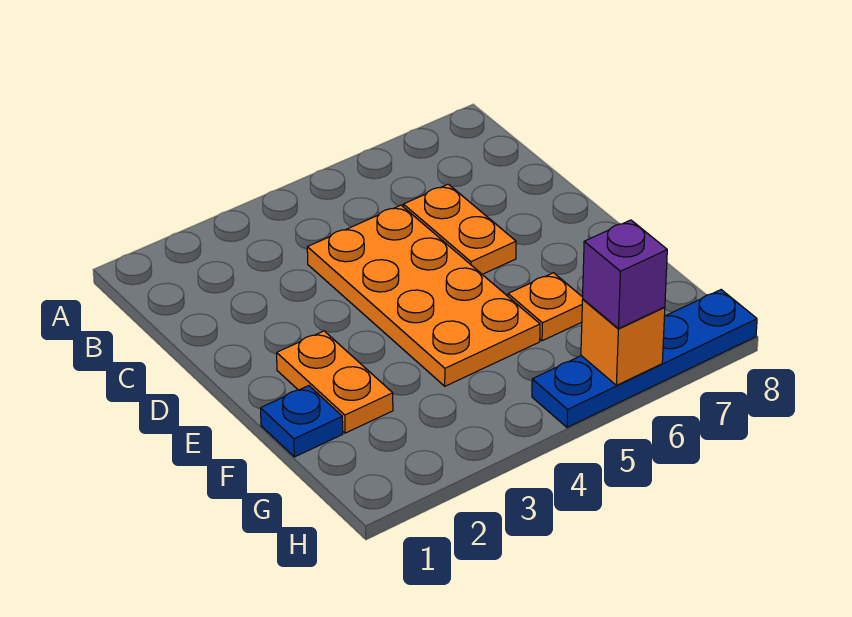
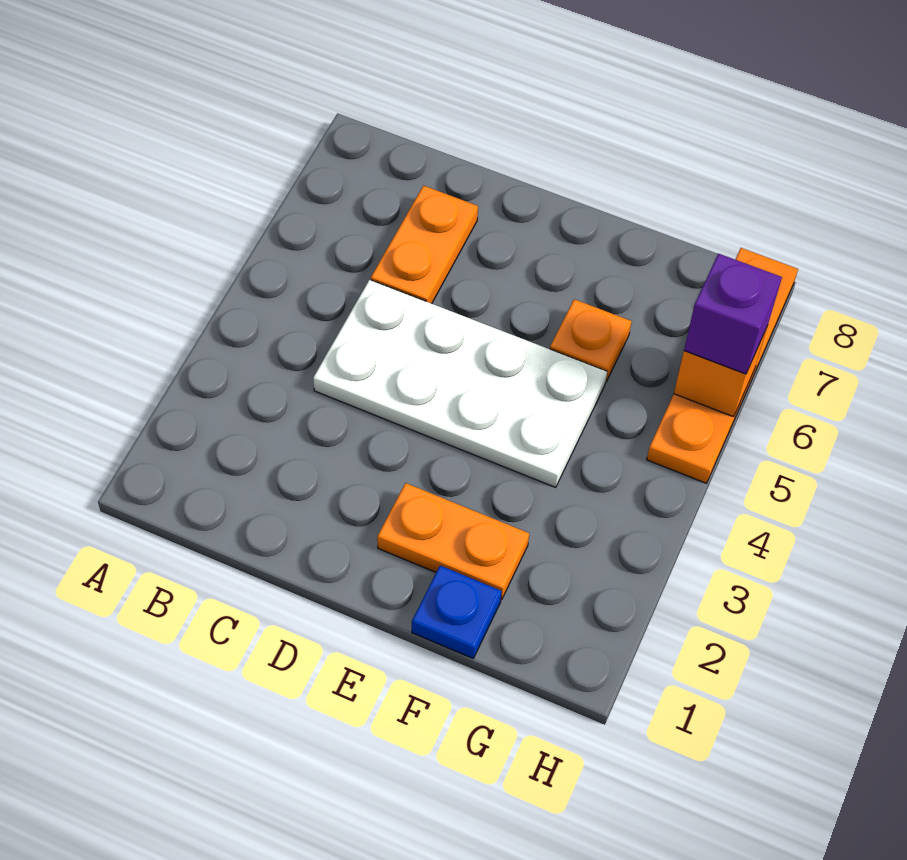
orange plate C4:F5 level 1 -> white plate C4:F5 level 1
orange plate C6:D6 level 1 -> orange plate C6:C7 level 1
blue plate H5:H8 level 1 -> orange plate H5:H8 level 1

